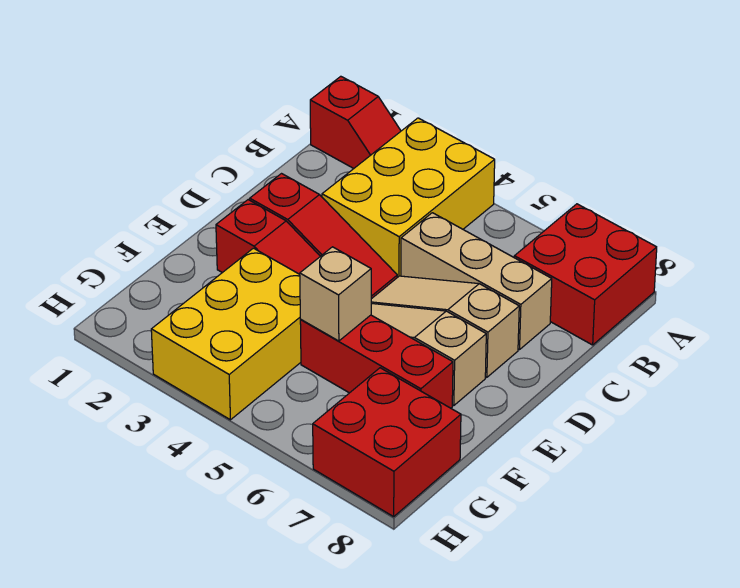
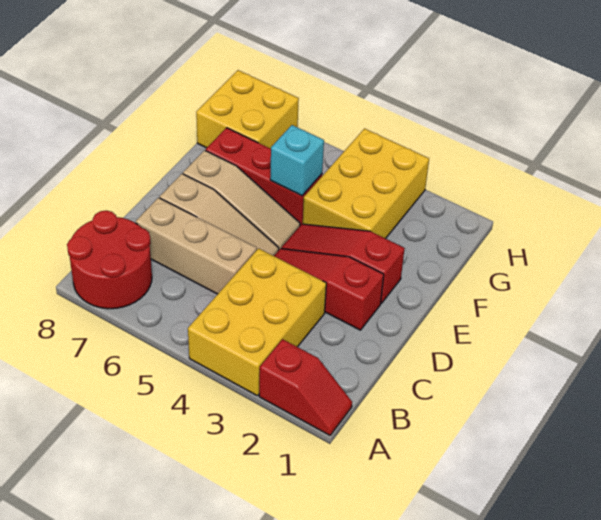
red slope A1:A2 level 1 top 1 -> red slope A1:A2 level 1 top 2
red brick A7:B8 level 1 -> red round brick A7:B8 level 1
tan brick F5 level 2 -> cyan brick F5 level 2
red brick G7:H8 level 1 -> yellow brick G7:H8 level 1

